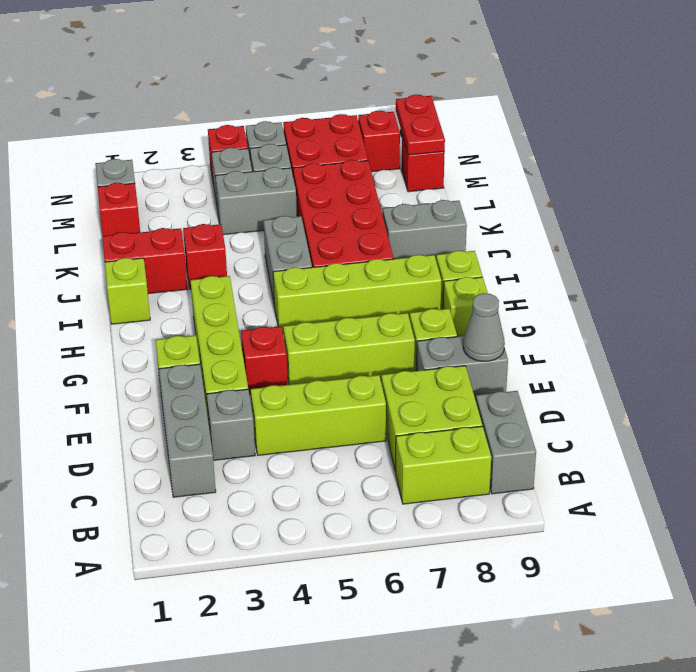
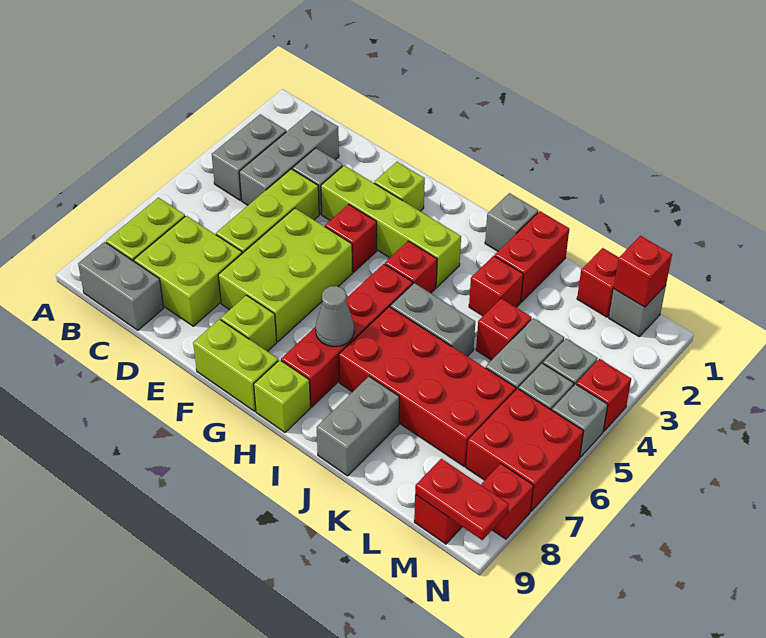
grey brick C2:E2 level 1 -> grey brick C2:C4 level 1
grey brick E8:E9 level 1 -> grey brick B3:B4 level 1
grey cone E9 level 2 -> grey cone H7 level 2
lime brick F5:F7 level 1 -> lime brick E5:F7 level 1
lime brick G9 level 1 -> lime brick F9:G9 level 1
none -> red brick H4 level 1
lime brick H5:H8 level 1 -> red brick H5:H8 level 1
lime brick I1 level 1 -> grey brick I1 level 1
none -> red brick K4 level 1
none -> red brick M1 level 2

